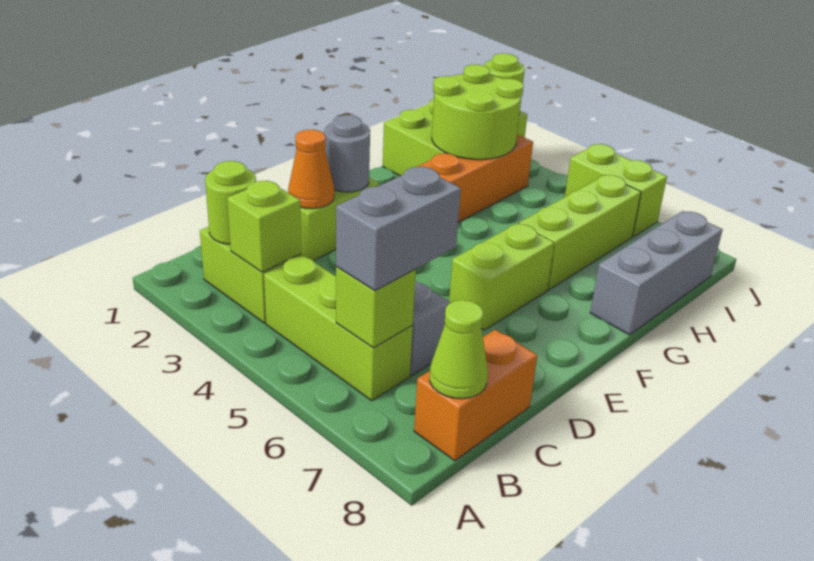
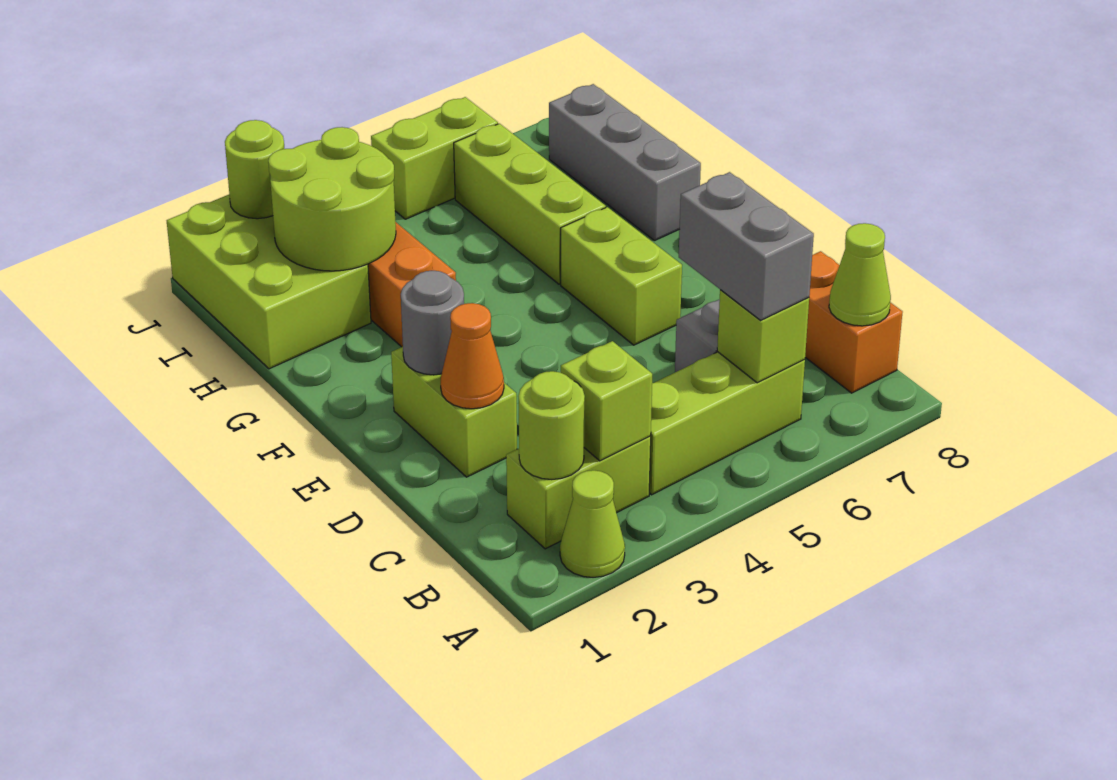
none -> lime cone A2 level 1

